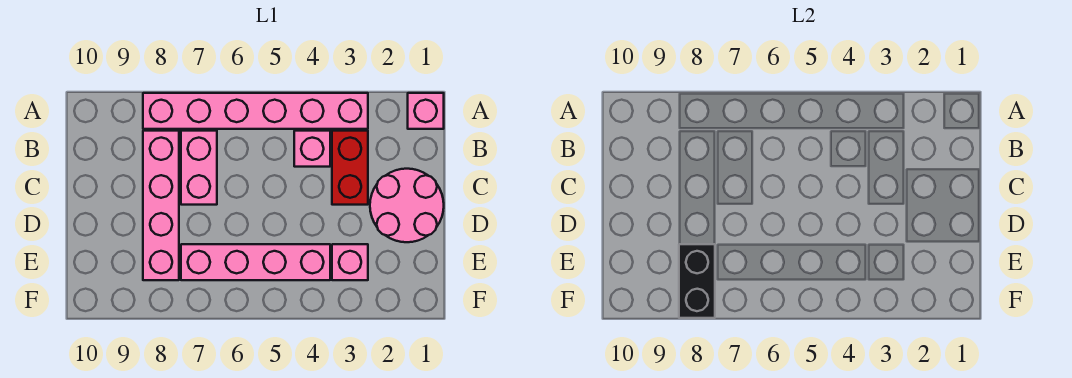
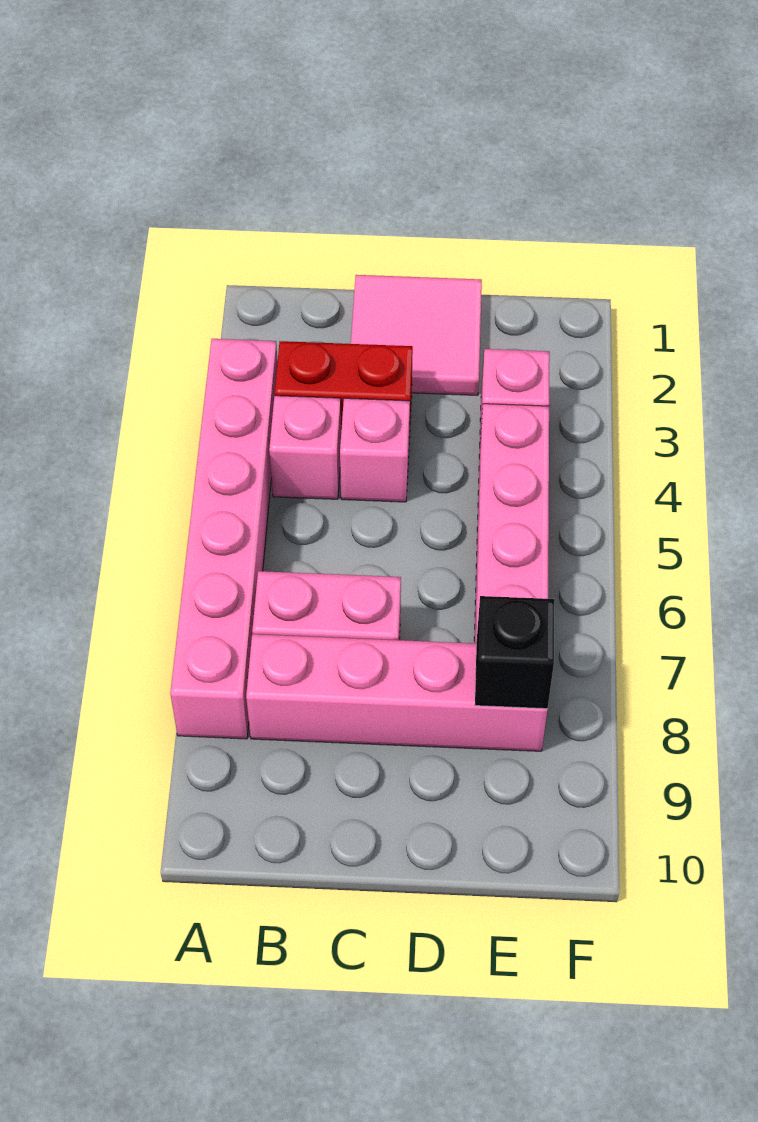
pink brick A1 level 1 -> pink brick C4 level 1
pink round brick C1:D2 level 1 -> pink tile C1:D2 level 1
black brick E8:F8 level 2 -> black brick E8 level 2

